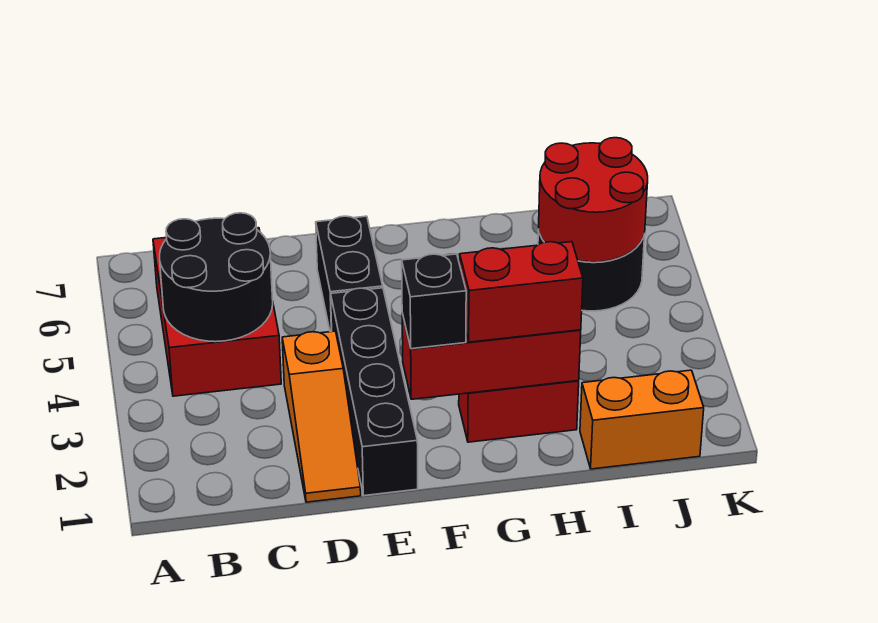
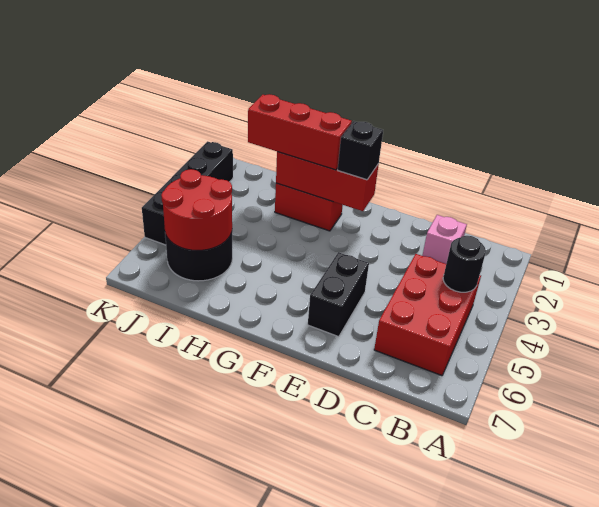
black round brick B4:C5 level 2 -> black round brick B4 level 2
none -> pink brick C2 level 1
orange slope D1:D3 level 1 top 3 -> none
black brick E1:E4 level 1 -> black brick K2:K5 level 1
red brick G2:H2 level 3 -> red brick G2:I2 level 3
orange brick I1:J1 level 1 -> none

